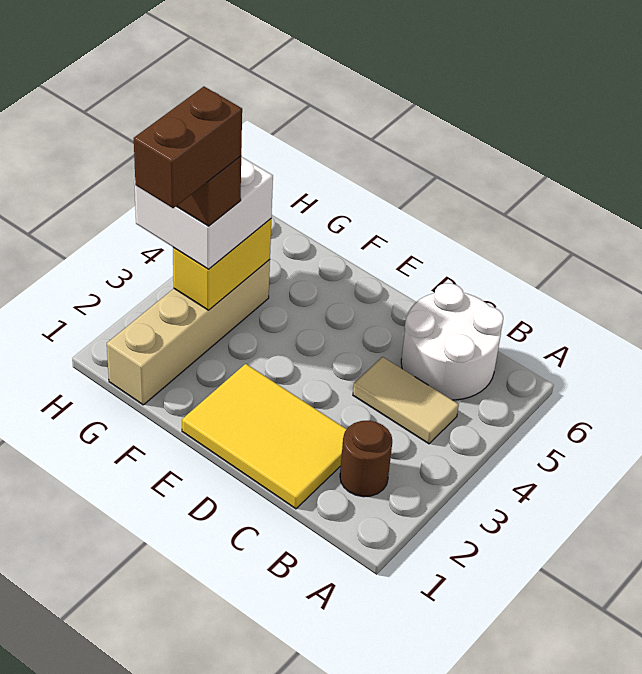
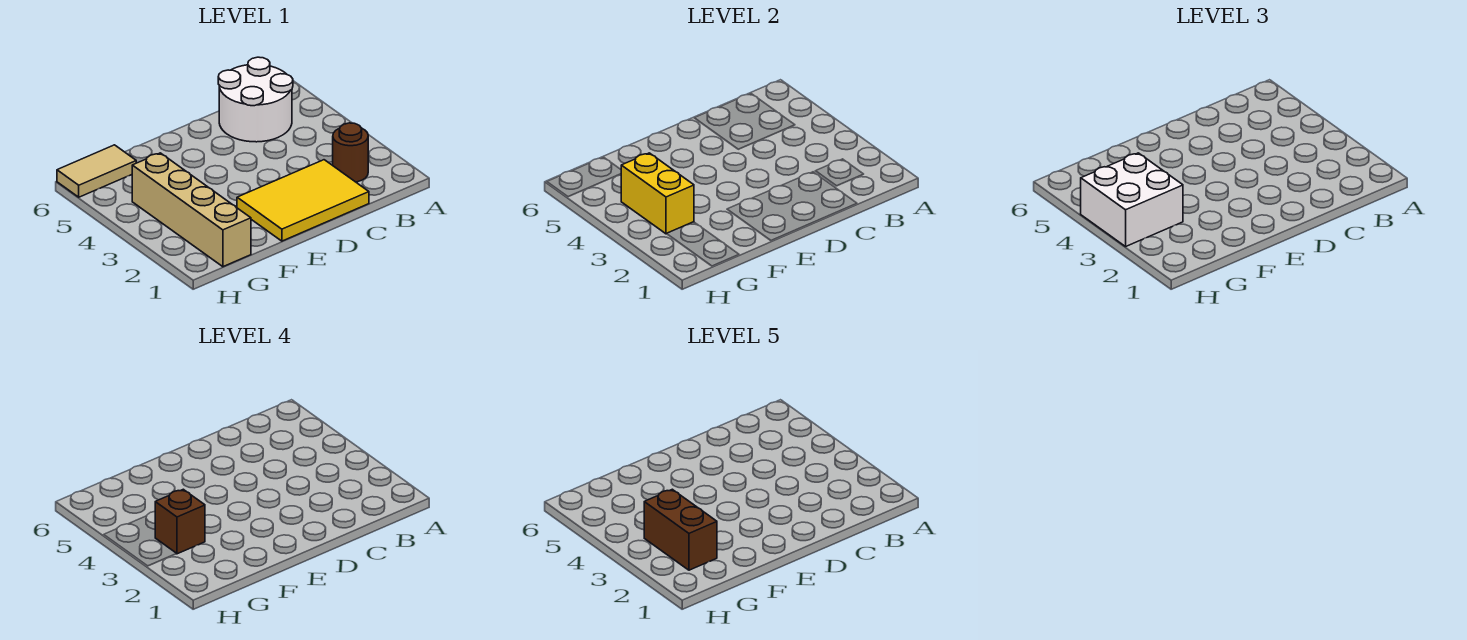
tan tile B4:C4 level 1 -> tan tile G6:H6 level 1

